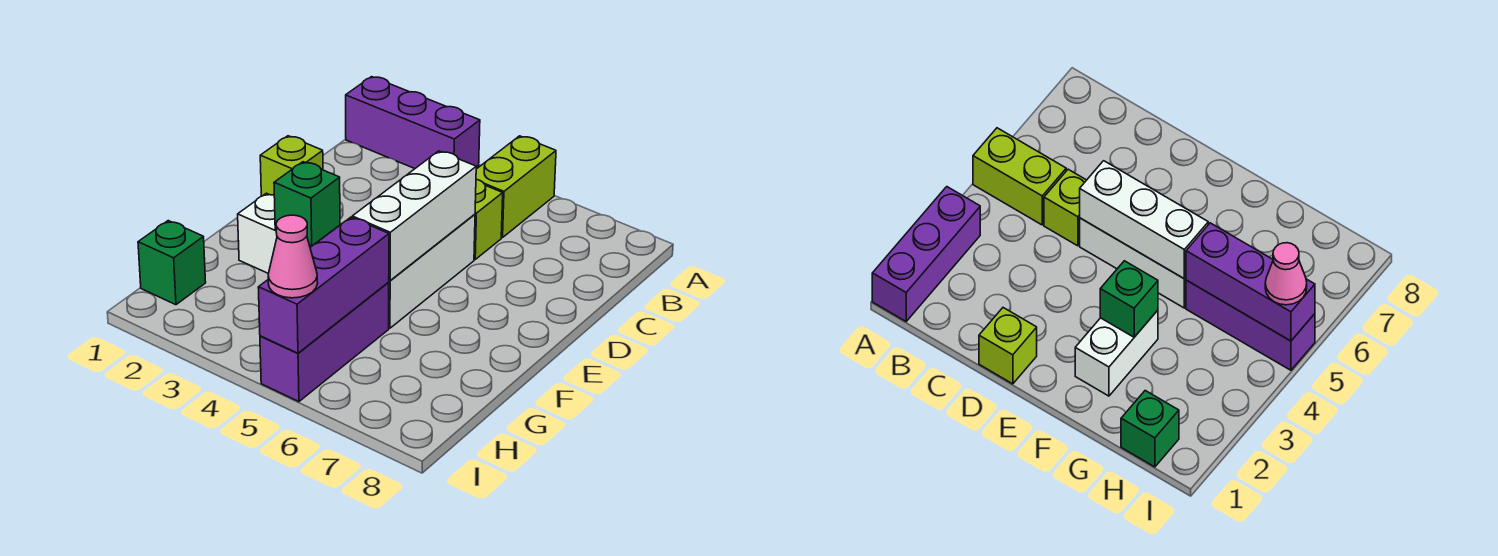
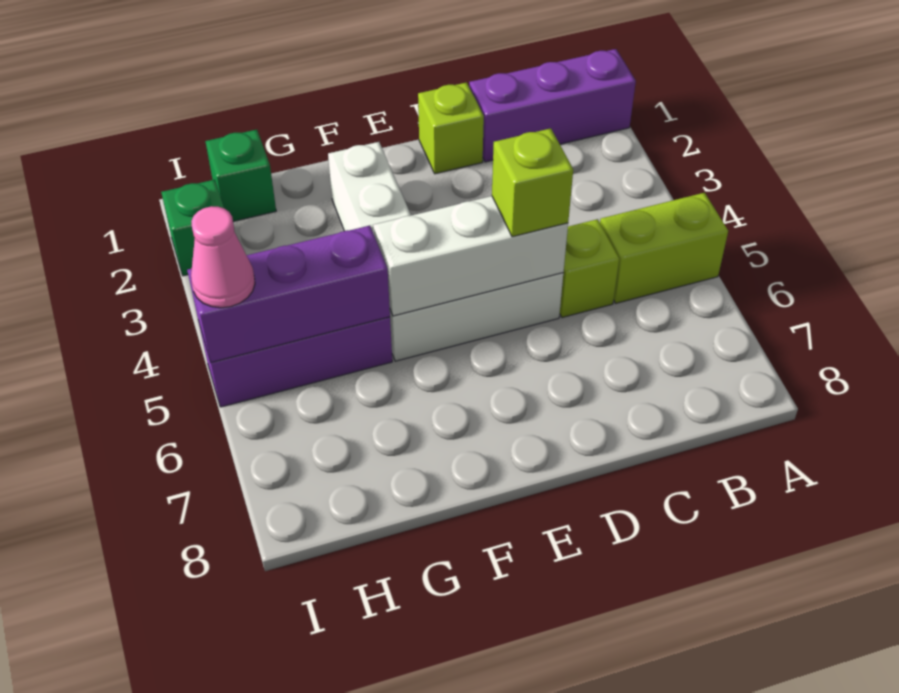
purple brick A1:A3 level 1 -> purple brick A1:C1 level 1
none -> lime brick D5 level 3
green brick F3 level 2 -> green brick I2 level 1

